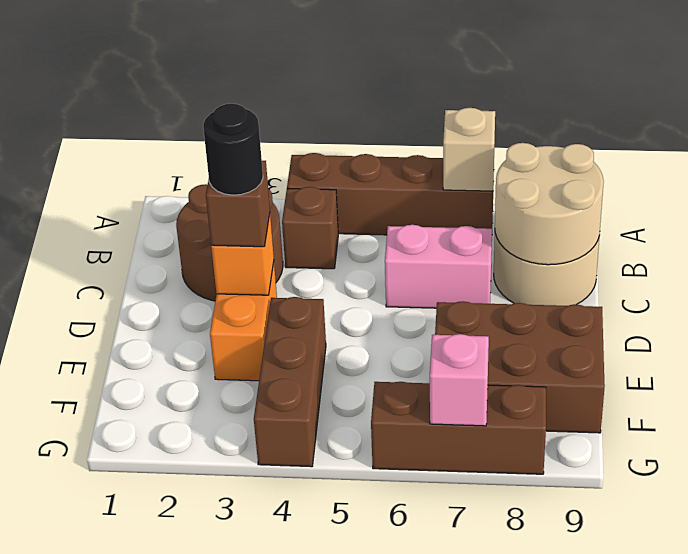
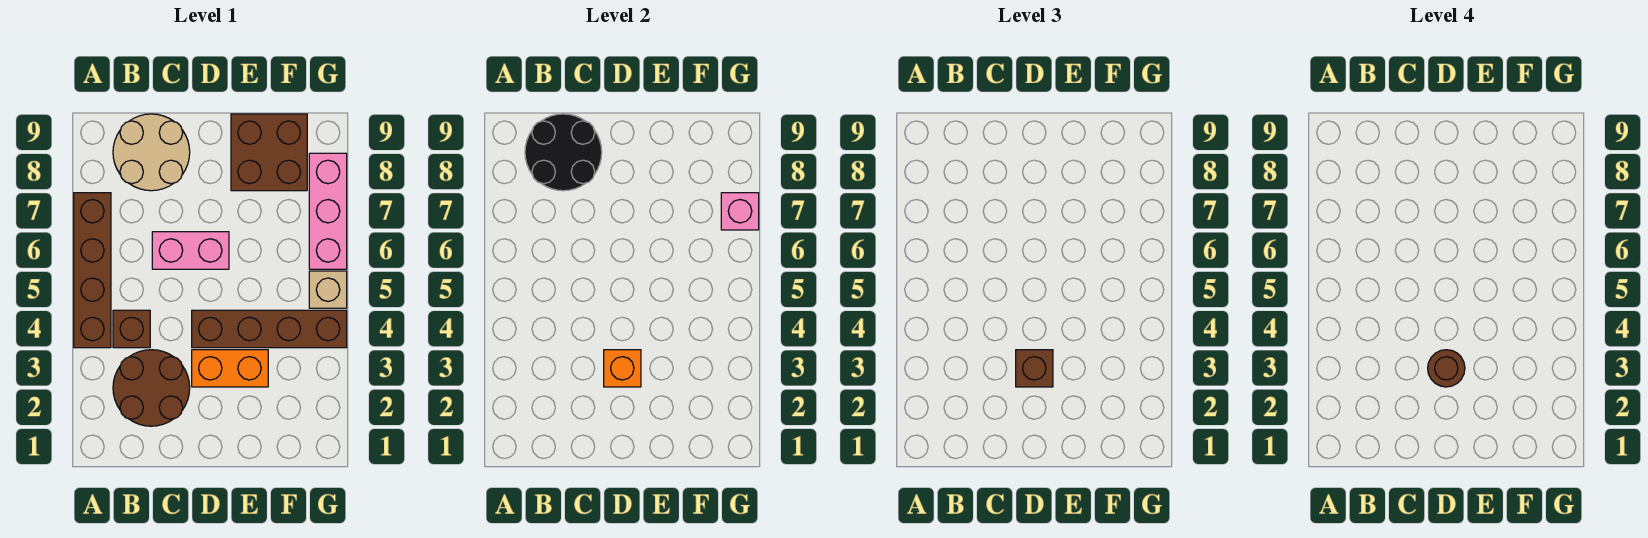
tan brick A7 level 2 -> tan brick G5 level 1
tan round brick B8:C9 level 2 -> black round brick B8:C9 level 2
pink brick C6:C7 level 1 -> pink brick C6:D6 level 1
black round brick D3 level 4 -> brown round brick D3 level 4
brown brick E4:G4 level 1 -> brown brick D4:G4 level 1
brown brick E7:F9 level 1 -> brown brick E8:F9 level 1
brown brick G6:G8 level 1 -> pink brick G6:G8 level 1

